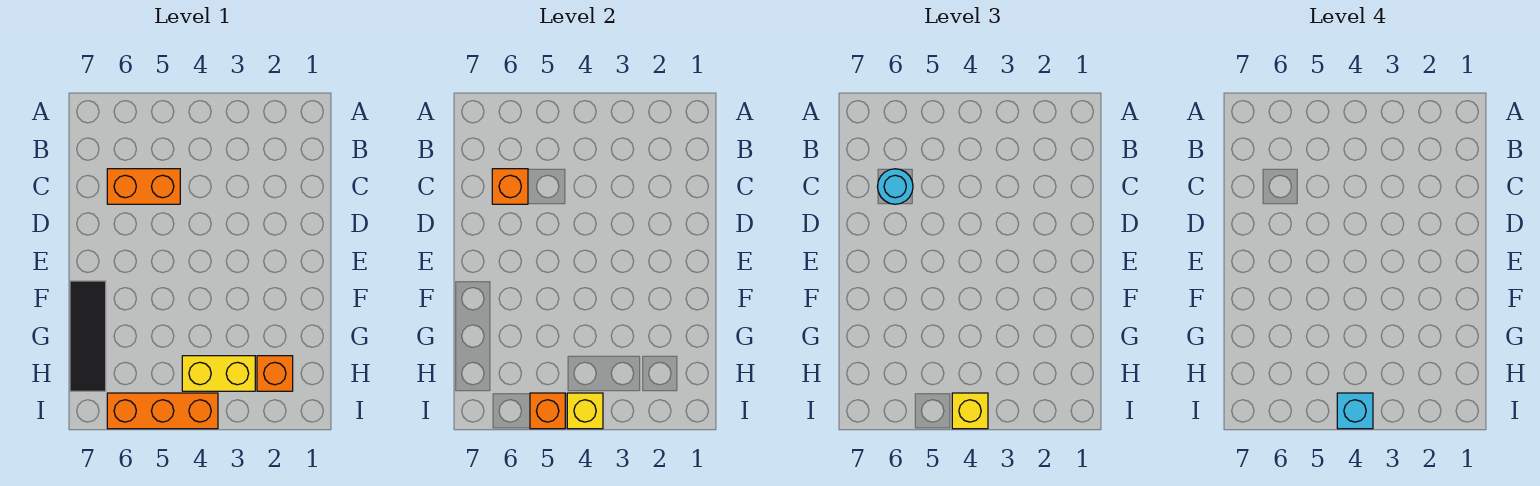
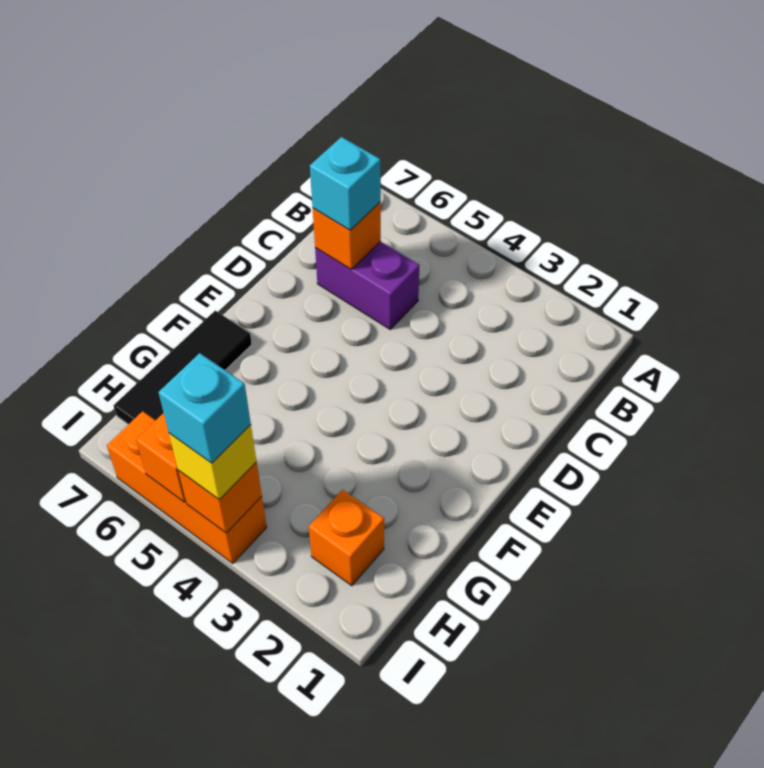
orange brick C5:C6 level 1 -> purple brick C5:C6 level 1
cyan round brick C6 level 3 -> cyan brick C6 level 3
yellow brick H3:H4 level 1 -> none
yellow brick I4 level 2 -> orange brick I4 level 2

